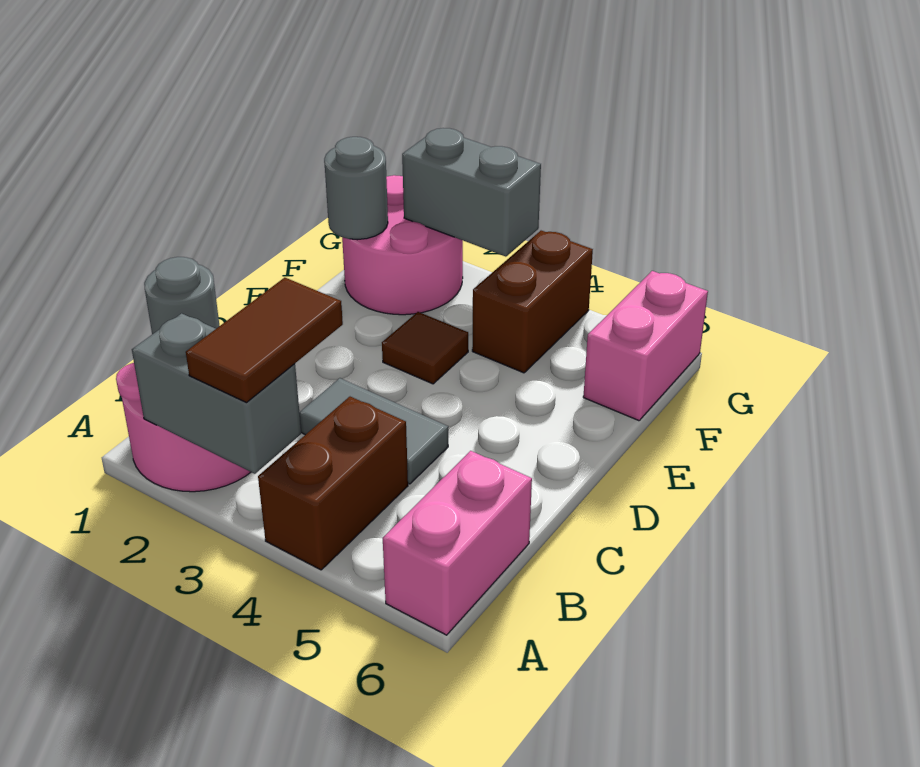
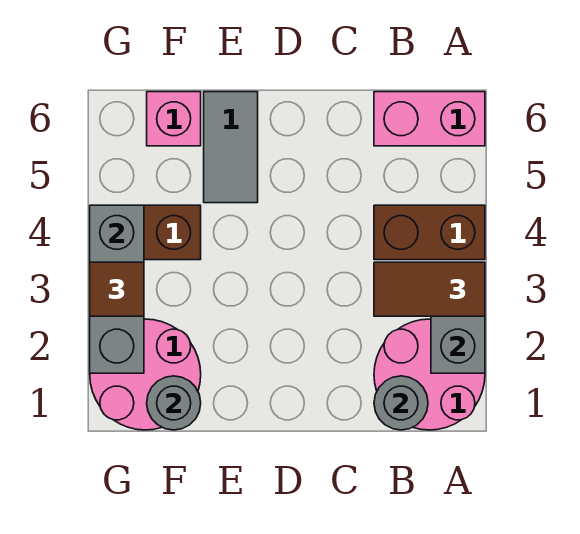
grey tile C3:C4 level 1 -> grey tile E5:E6 level 1
brown tile E3 level 1 -> brown tile G3 level 3
pink brick F6:G6 level 1 -> pink brick F6 level 1
grey brick G2:G3 level 2 -> grey brick G2:G4 level 2

